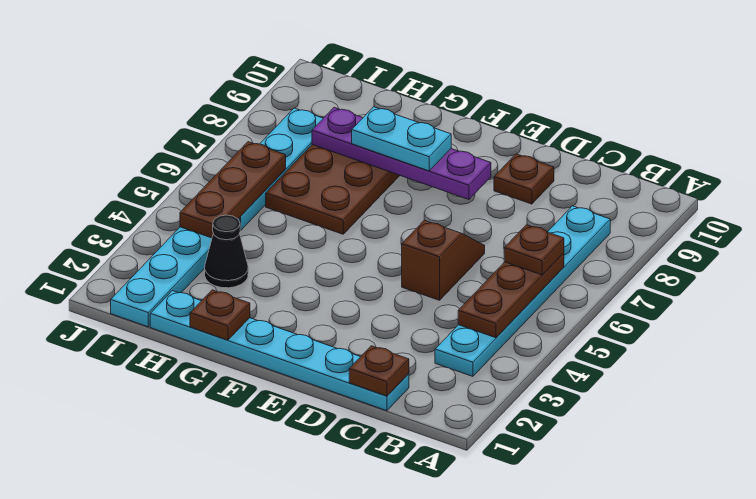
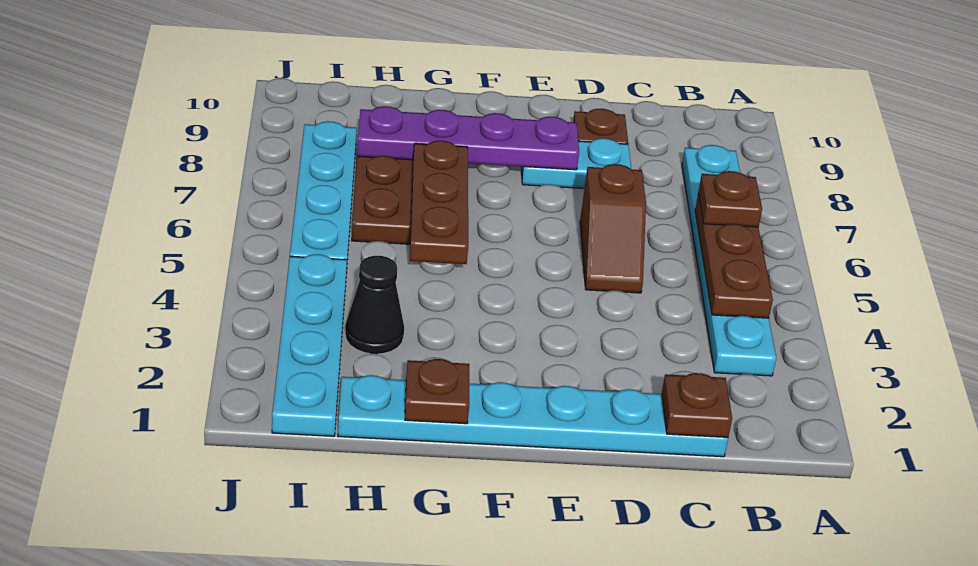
brown slope D5:D6 level 1 top 5 -> brown slope D5:D6 level 1 top 6
cyan plate F8:G8 level 3 -> cyan plate D8:E8 level 1
brown plate I4:I6 level 2 -> brown plate G5:G7 level 2

